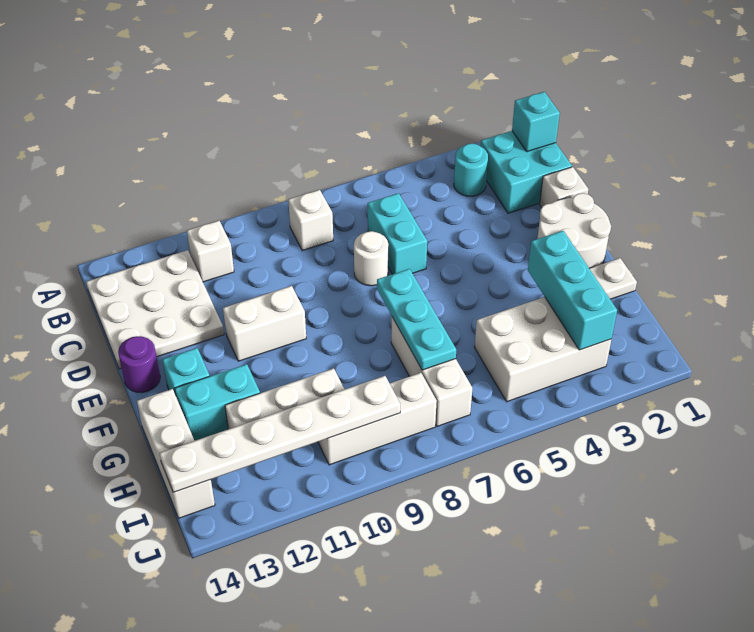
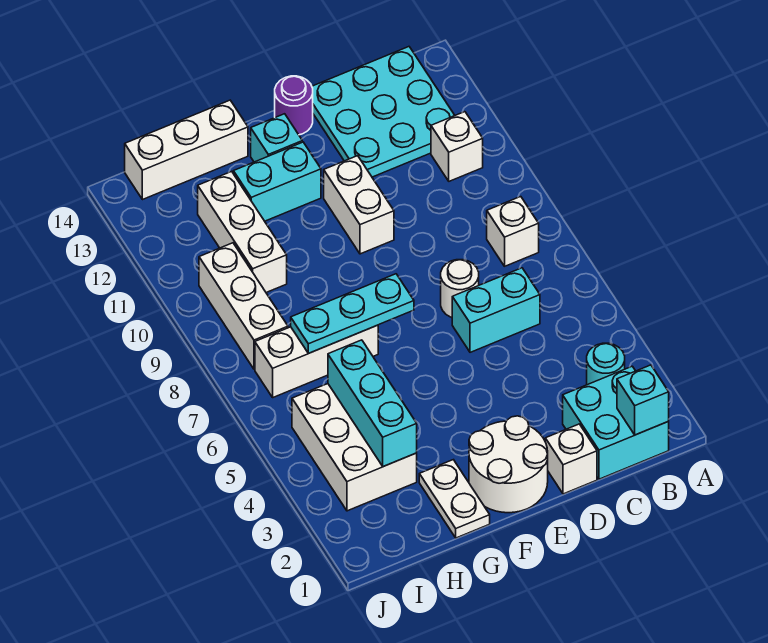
white plate B12:D14 level 1 -> cyan plate B12:D14 level 1
cyan brick G3:I3 level 2 -> cyan brick H3:H5 level 2
cyan brick G12:G13 level 1 -> cyan brick F12:G12 level 1
white plate I9:I14 level 2 -> none

